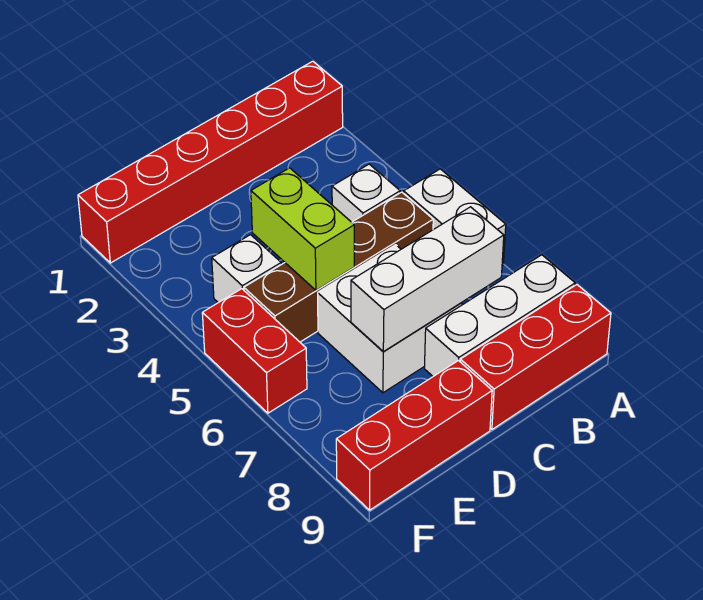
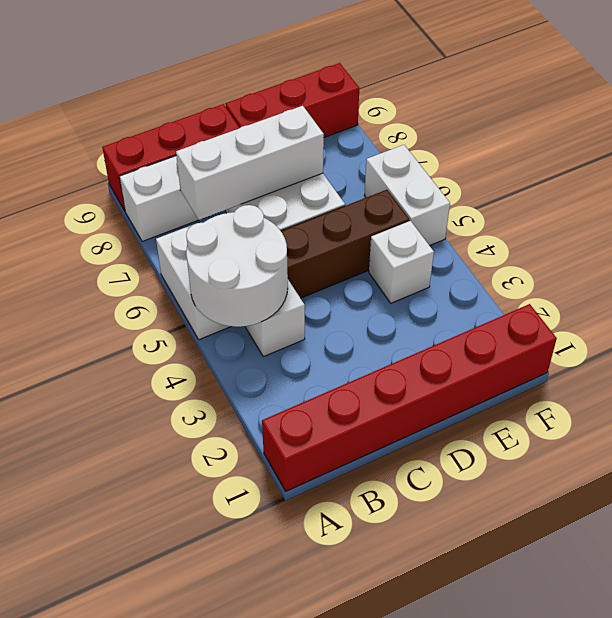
none -> white round brick A4:B5 level 2
lime brick D4:D5 level 2 -> none
red brick F5:F6 level 1 -> white brick F5:F6 level 1

